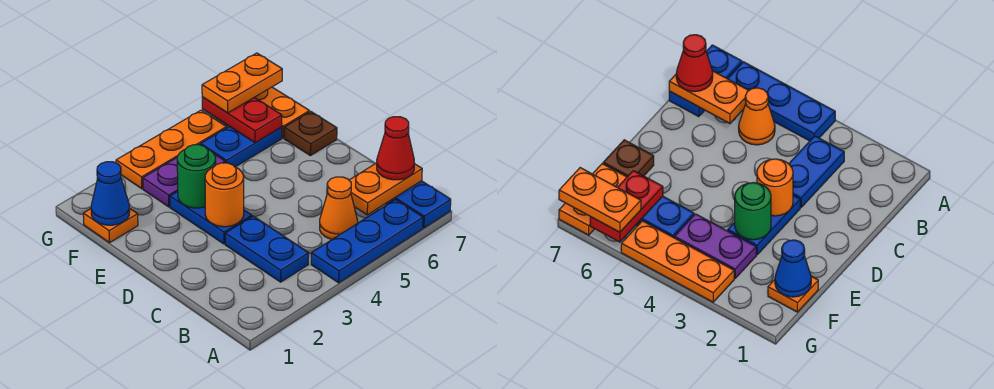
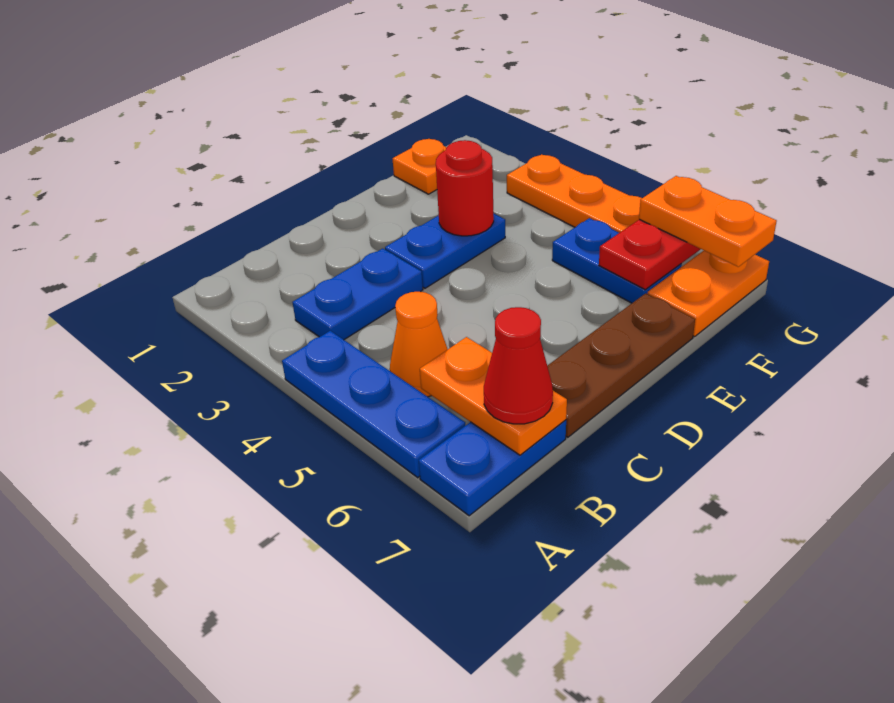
orange round brick D3 level 2 -> none
green round brick E3 level 2 -> red round brick E3 level 2
brown plate E7 level 1 -> brown plate C7:E7 level 1
blue cone F1 level 2 -> none
purple plate F3:F4 level 1 -> none

